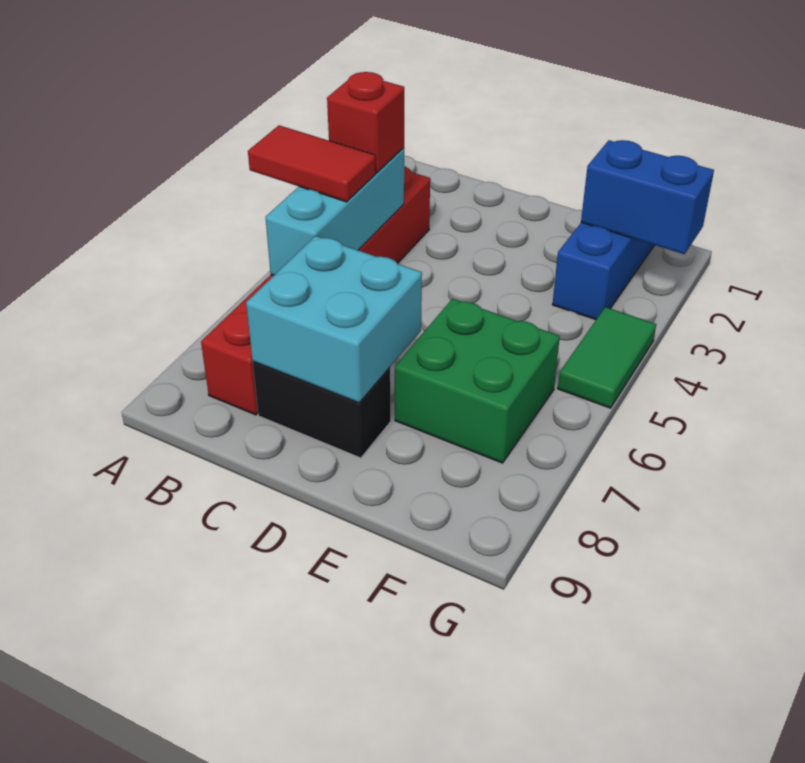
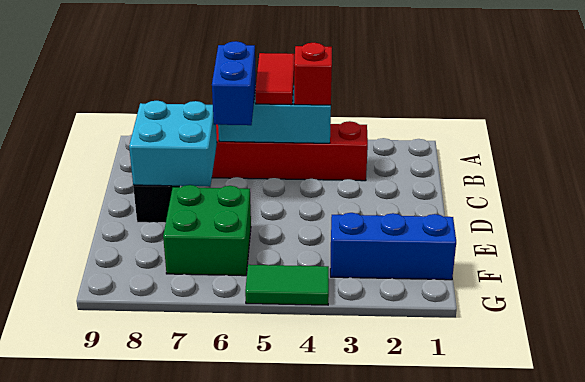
blue brick F2:G2 level 2 -> blue brick B6:C6 level 3

